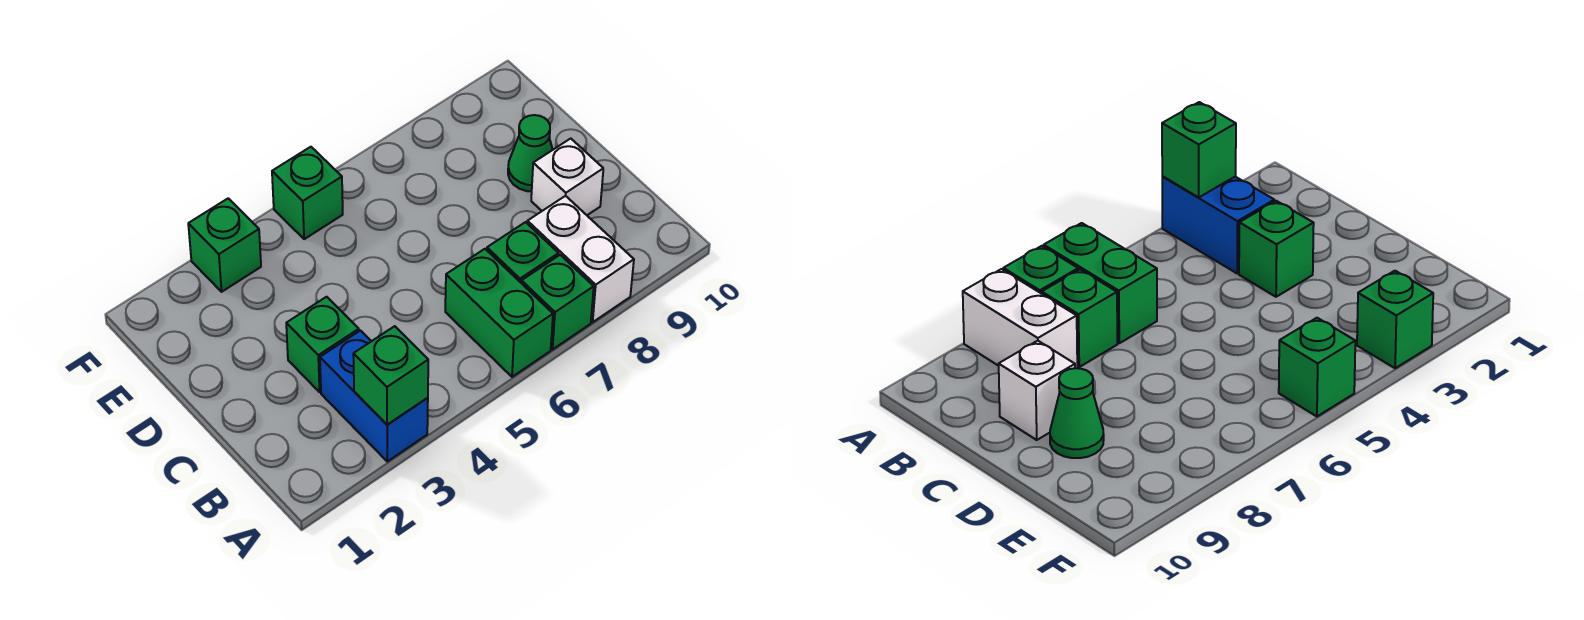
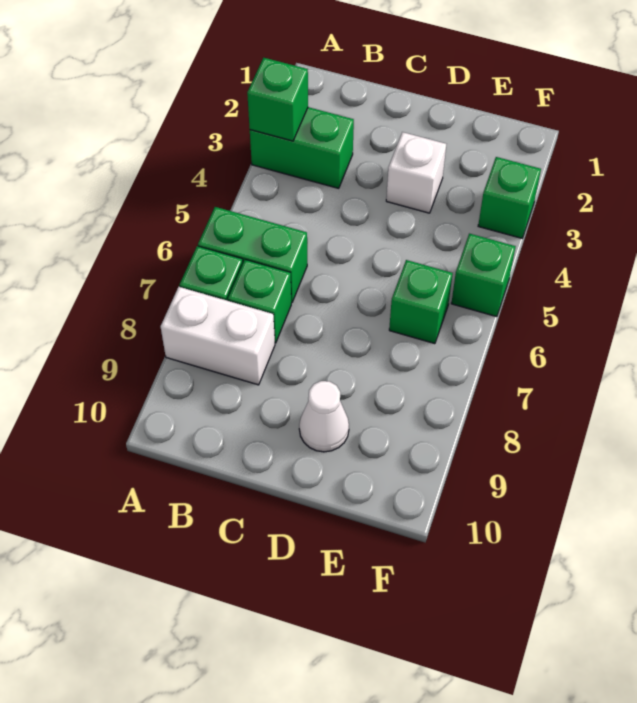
blue brick A3:B3 level 1 -> green brick A3:B3 level 1
green brick C3 level 1 -> green brick E6 level 1
white brick C9 level 1 -> white brick D3 level 1
green cone D9 level 1 -> white cone D9 level 1

